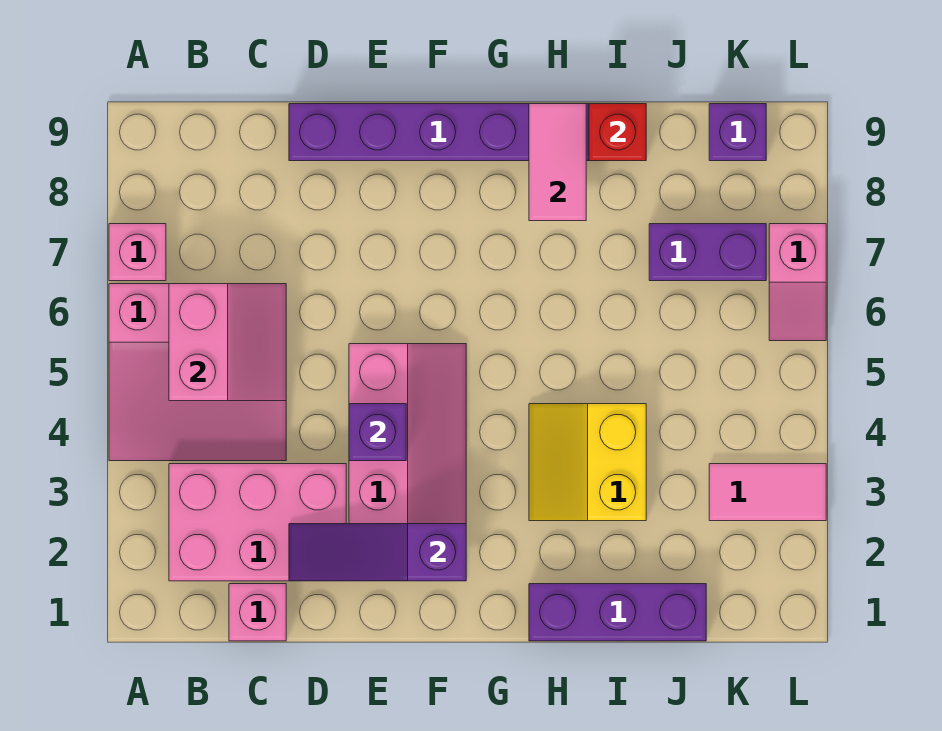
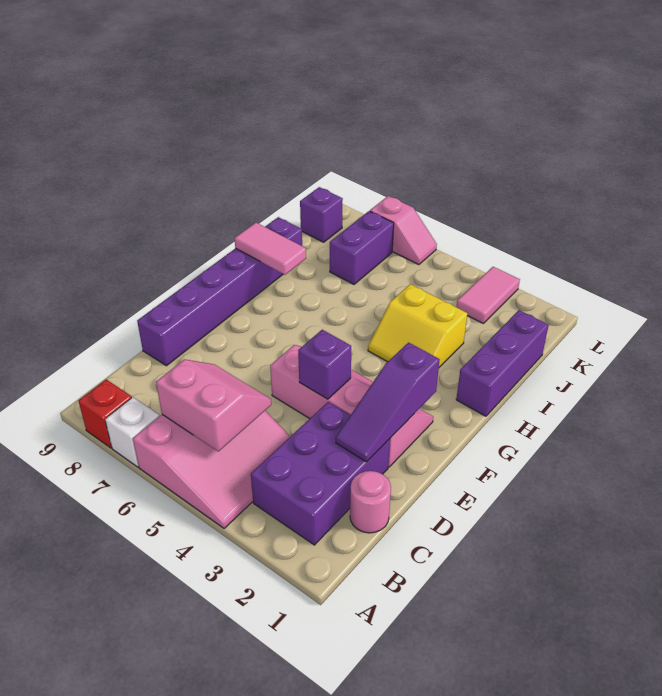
pink brick A7 level 1 -> white brick A7 level 1
pink brick B2:D3 level 1 -> purple brick B2:D3 level 1
pink brick C1 level 1 -> pink round brick C1 level 1
red brick I9 level 2 -> red brick A8 level 1

